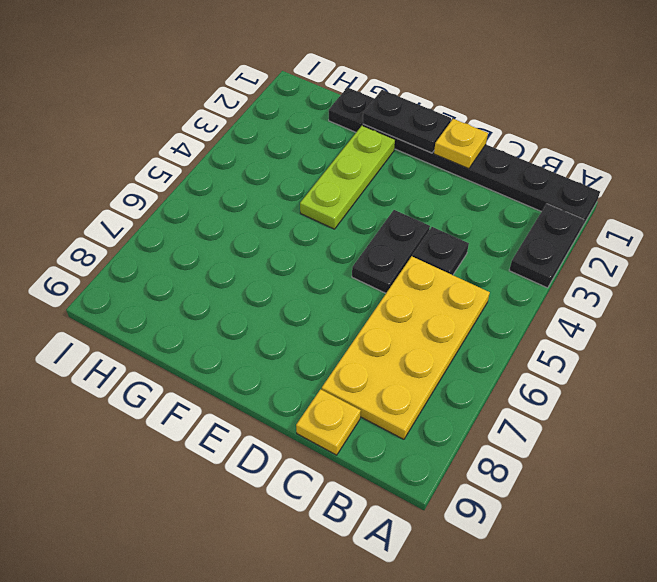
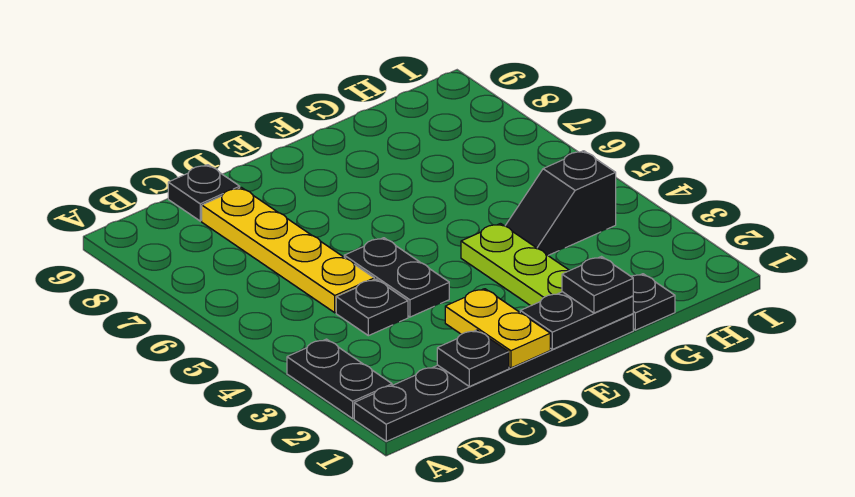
yellow plate B5:C8 level 1 -> yellow plate C5:C8 level 1
none -> black plate C1 level 2
yellow plate C9 level 1 -> black plate C9 level 1
yellow plate D1 level 2 -> yellow plate D1:D2 level 2
none -> black plate F1 level 3
none -> black slope G4:H4 level 1 top H

